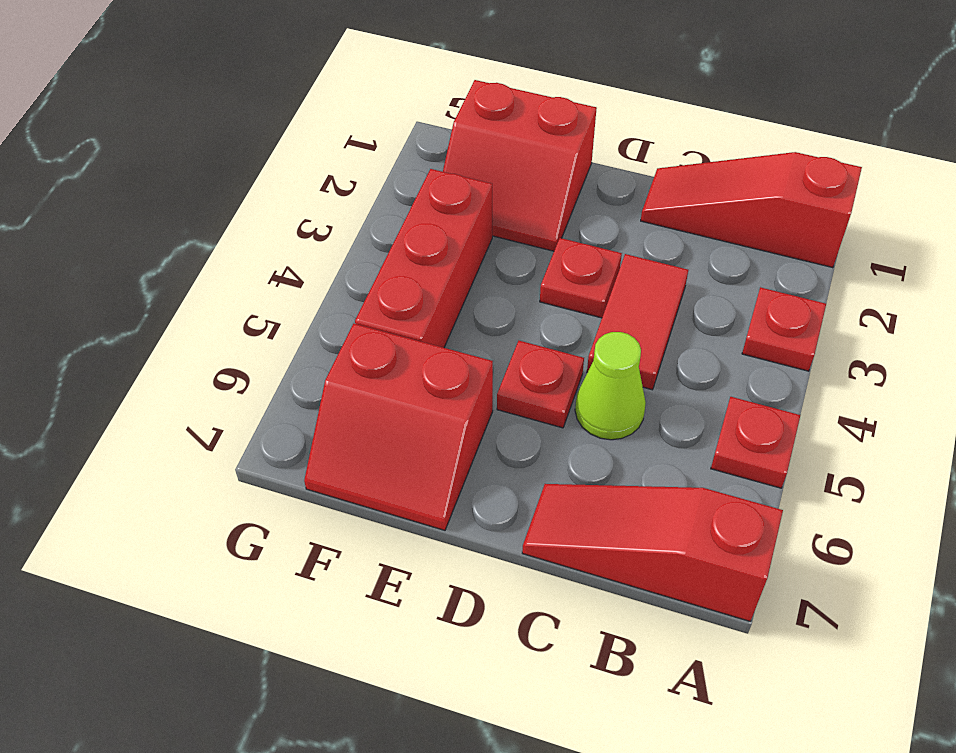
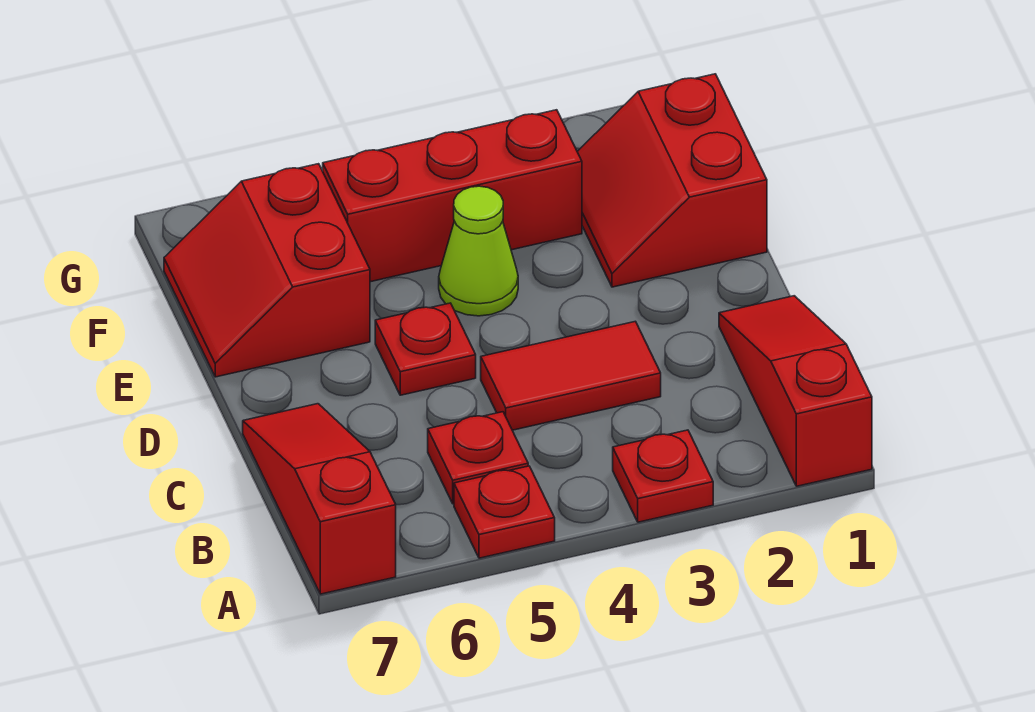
lime cone C5 level 1 -> lime cone E4 level 1
red plate D3 level 1 -> red plate B5 level 1

